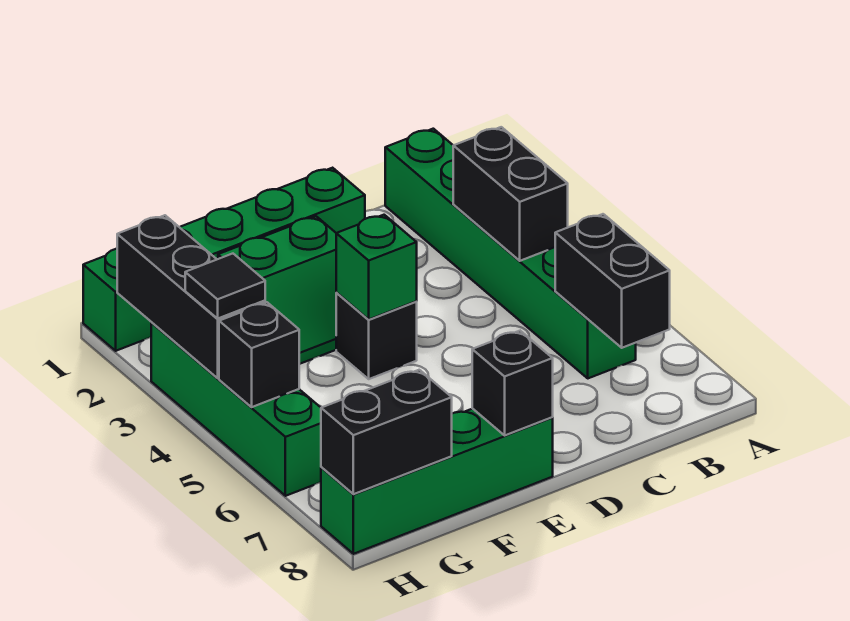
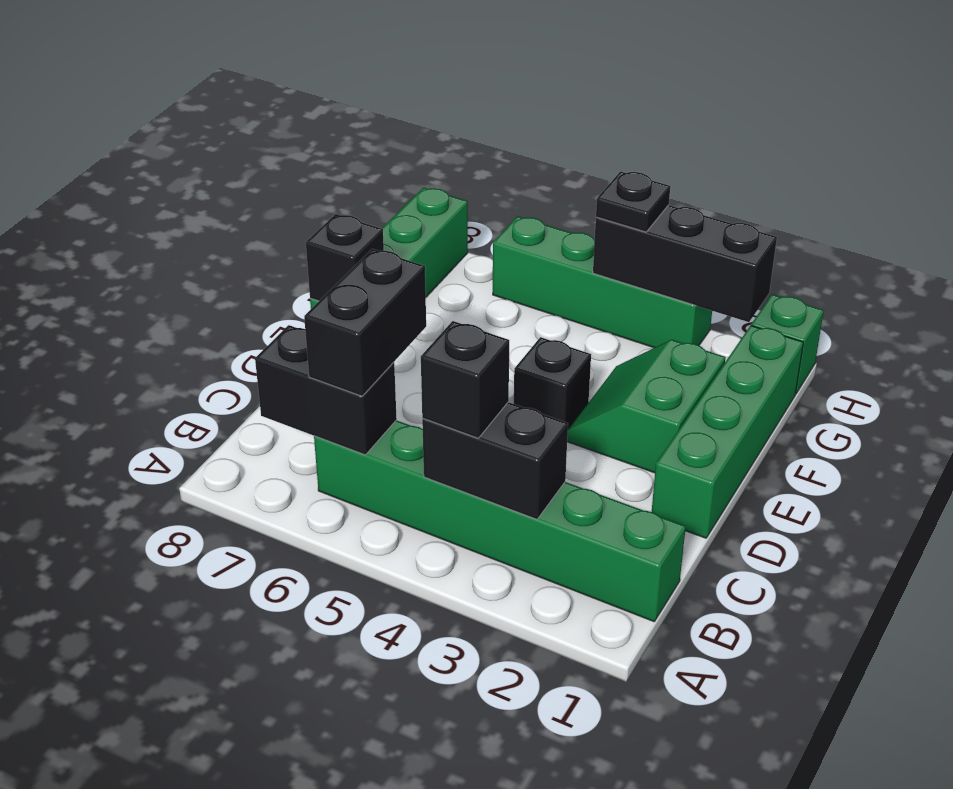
green brick E4 level 2 -> none
black brick G8:H8 level 2 -> black brick B6:C6 level 3
black tile H4 level 3 -> black plate H4 level 3
black brick H5 level 2 -> black brick B4 level 3

